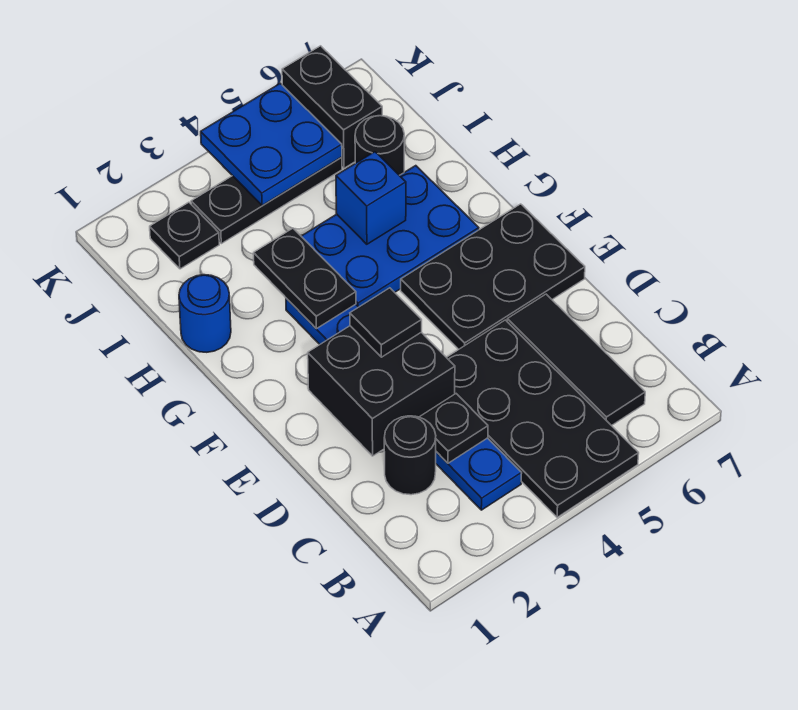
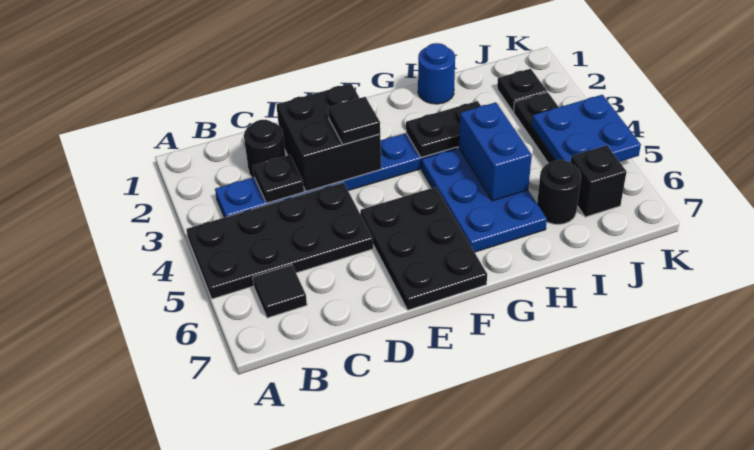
black tile B6:D6 level 1 -> black tile B6 level 1
blue brick H5 level 2 -> blue brick H4:H5 level 2
black brick J6:K6 level 1 -> black brick J6 level 1

